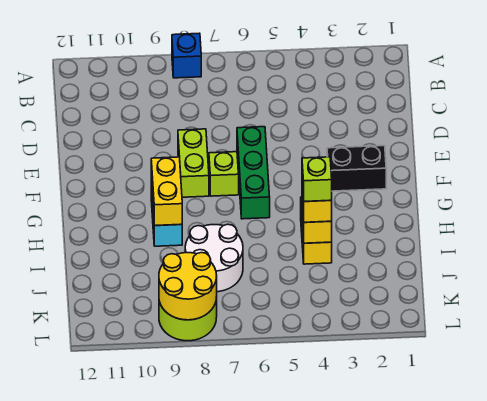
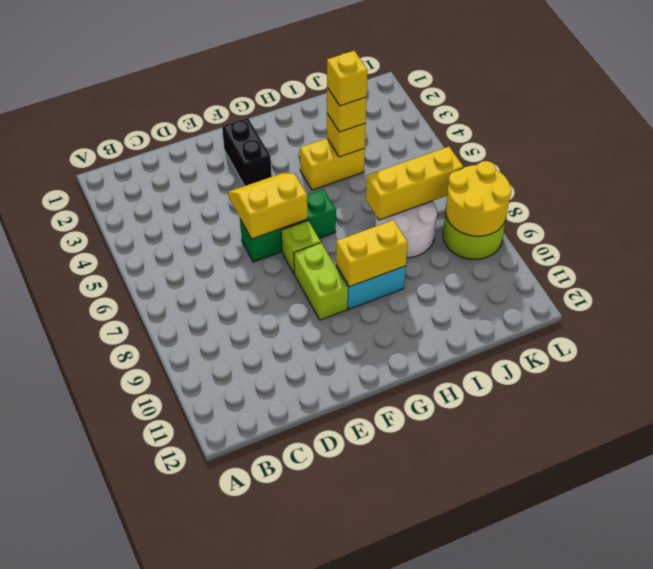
blue brick A8 level 1 -> none
none -> yellow slope E5:F6 level 2 top 6
lime brick E8:F8 level 1 -> lime brick F8:F9 level 1
lime brick I4 level 4 -> yellow brick I4 level 4
none -> yellow brick I7:K7 level 2

